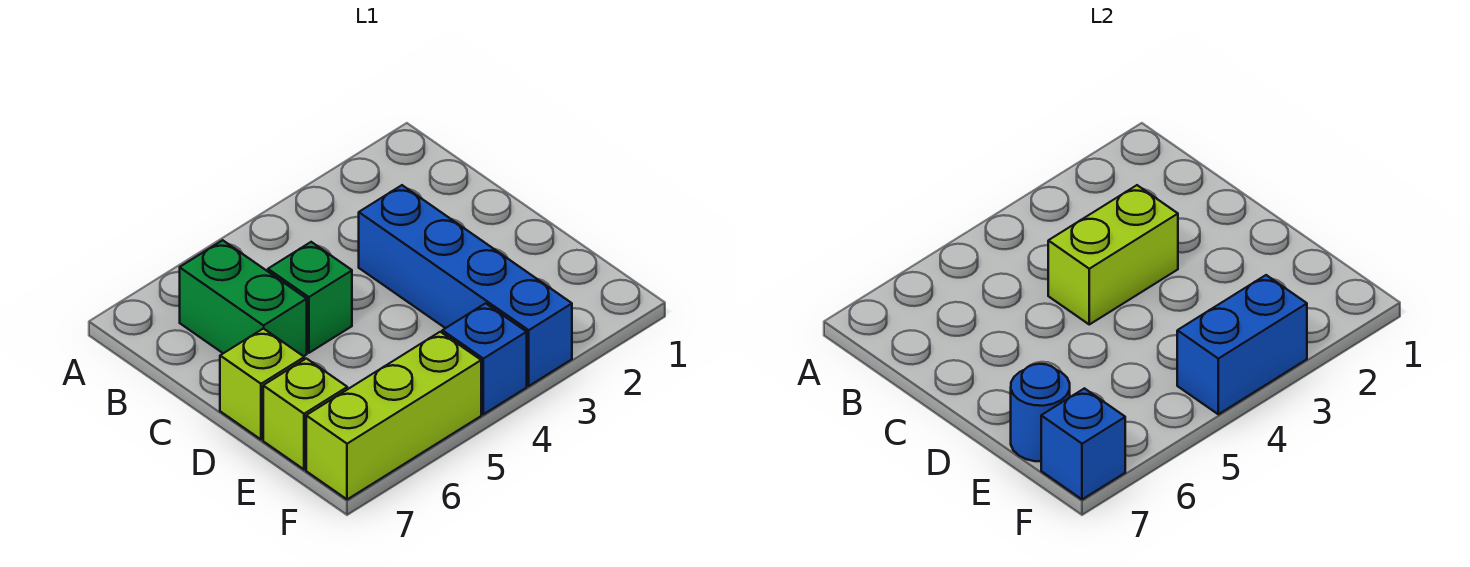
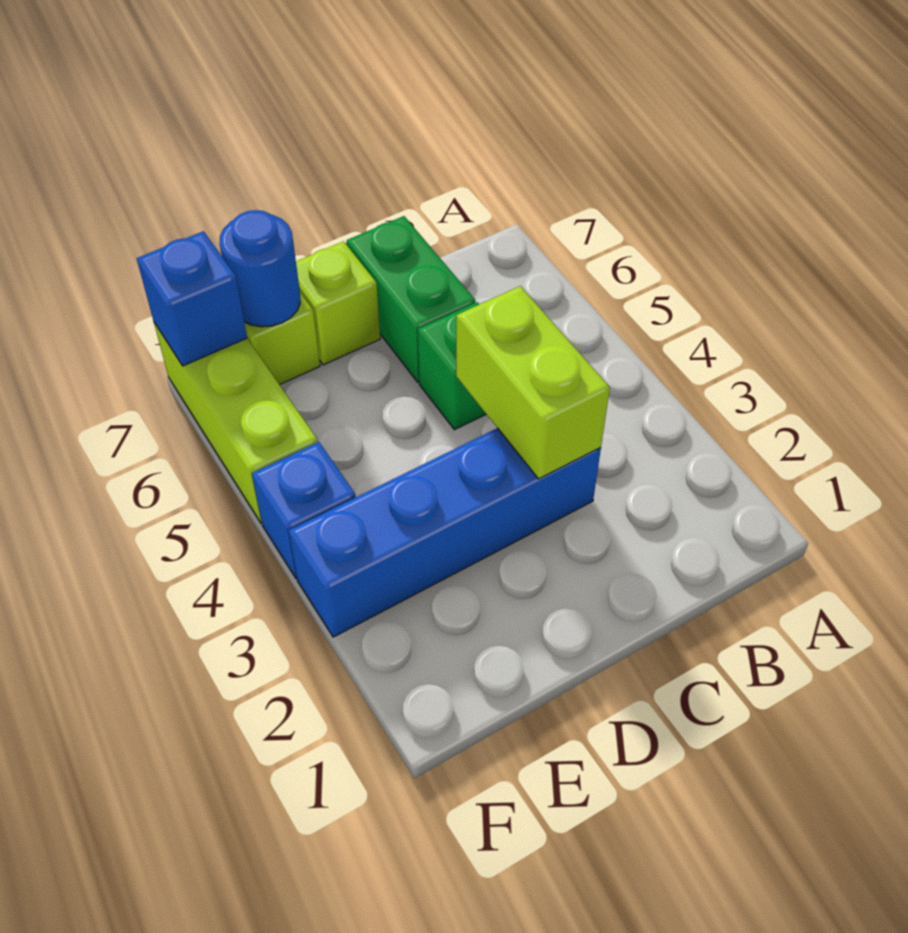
green brick B6:C6 level 1 -> green brick C6:C7 level 1
blue brick F3:F4 level 2 -> none

